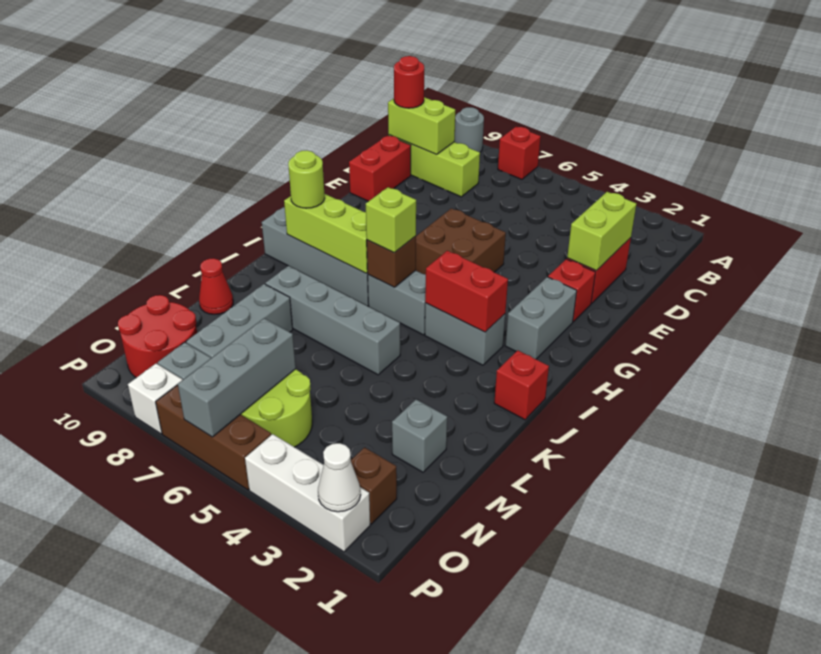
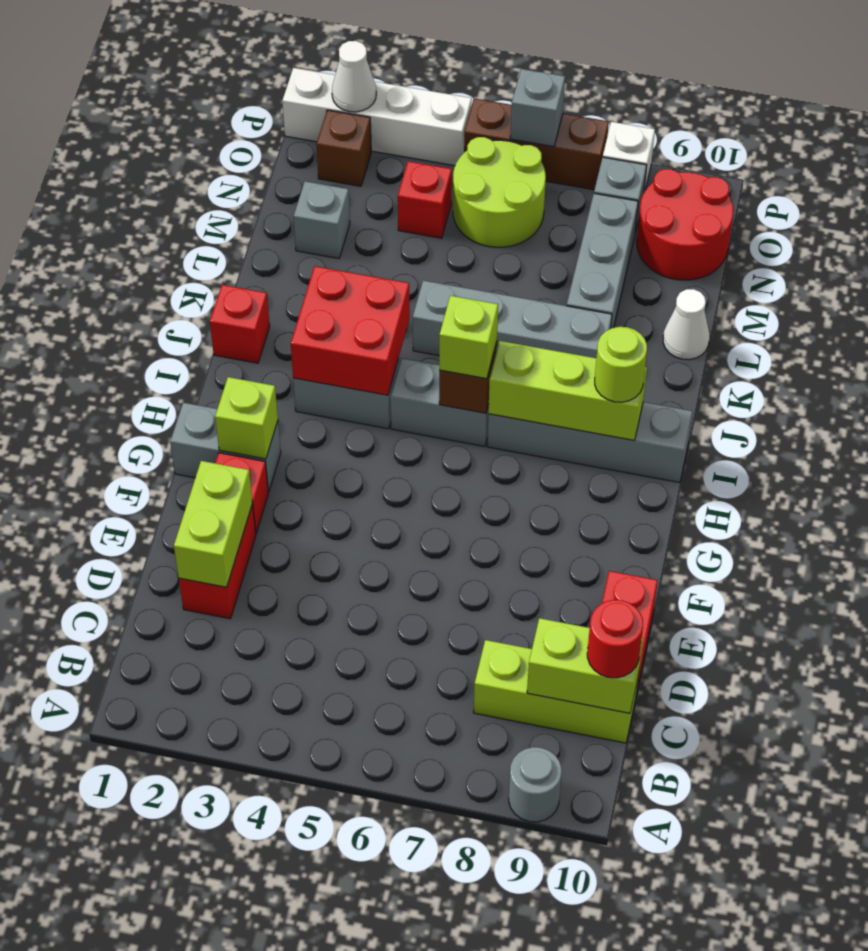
red brick A7 level 1 -> red brick N4 level 1
brown brick F5:G6 level 1 -> none
grey brick G2:H2 level 1 -> grey brick G1:G2 level 1
none -> lime brick G2 level 2
red brick I3:I4 level 2 -> red brick I3:J4 level 2
red cone L10 level 1 -> white cone L10 level 1
grey brick N6:P6 level 2 -> grey brick P6 level 2
white brick P2:P4 level 1 -> white brick P1:P4 level 1

